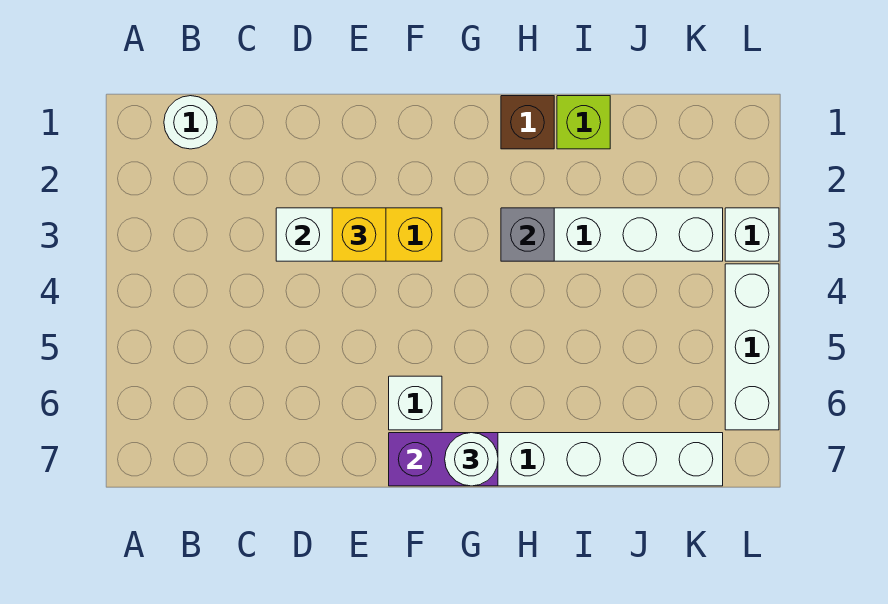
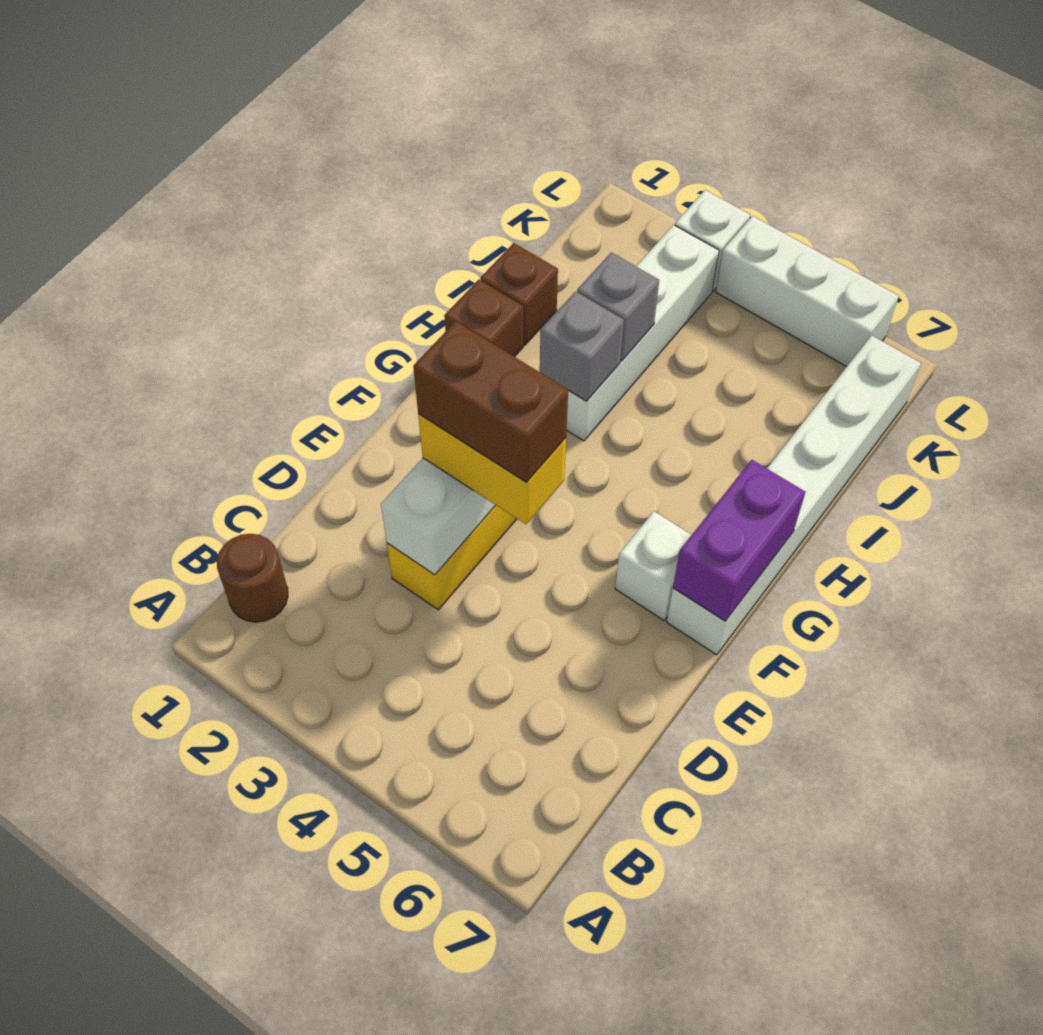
white round brick B1 level 1 -> brown round brick B1 level 1
yellow brick E3 level 3 -> yellow brick E3:E4 level 3
none -> brown brick E3:E4 level 4
white round brick G7 level 3 -> none
lime brick I1 level 1 -> brown brick I1 level 1
none -> grey brick I3 level 2

